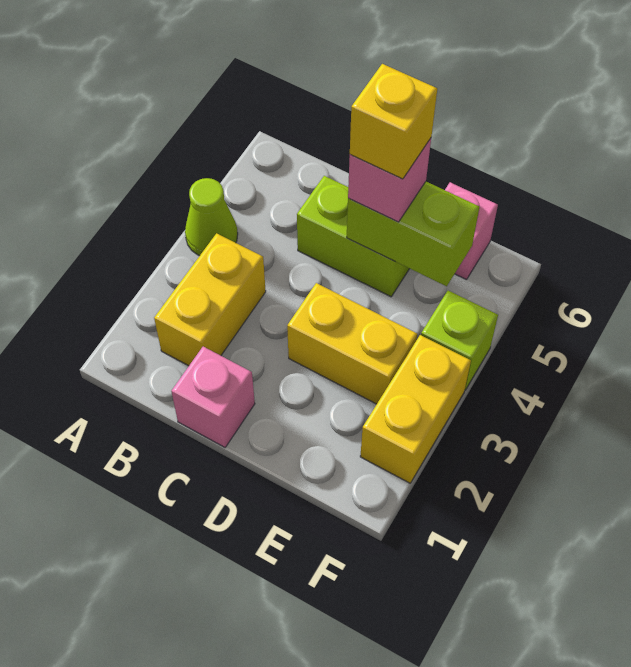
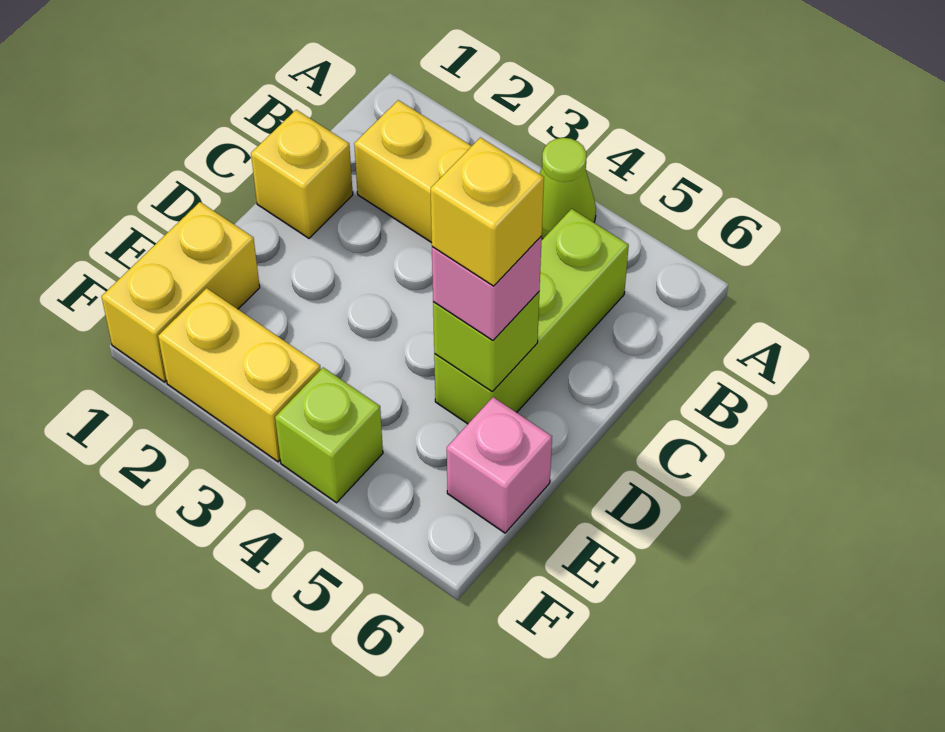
pink brick C1 level 1 -> yellow brick C1 level 1
lime brick C5:D5 level 1 -> lime brick B5:D5 level 1
yellow brick D3:E3 level 1 -> yellow brick E1:F1 level 1
lime brick D5:E5 level 2 -> lime brick D5 level 2

